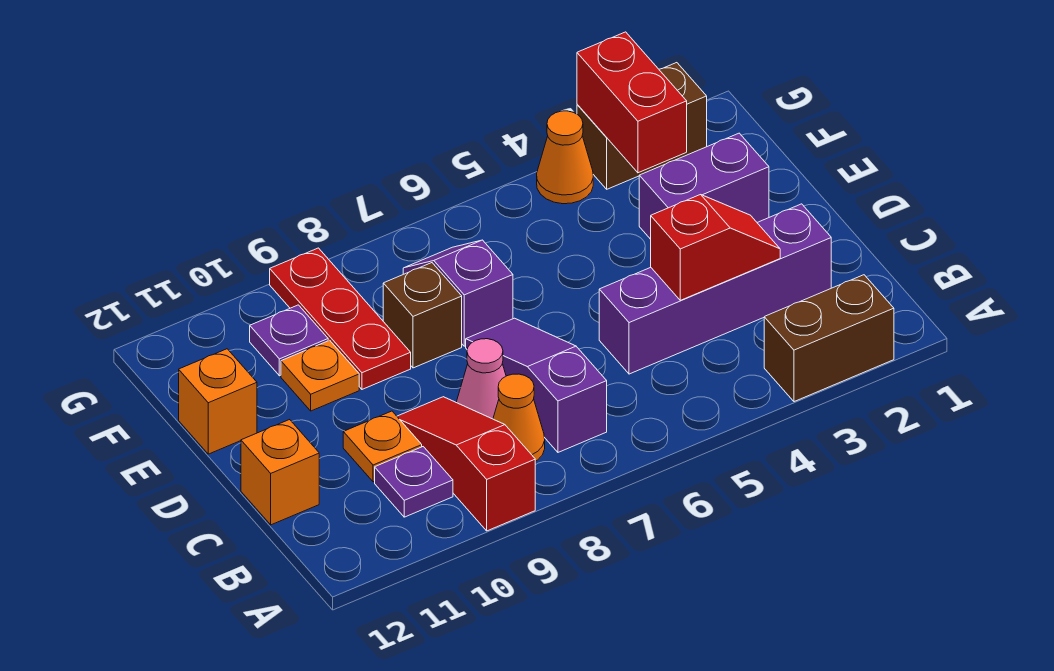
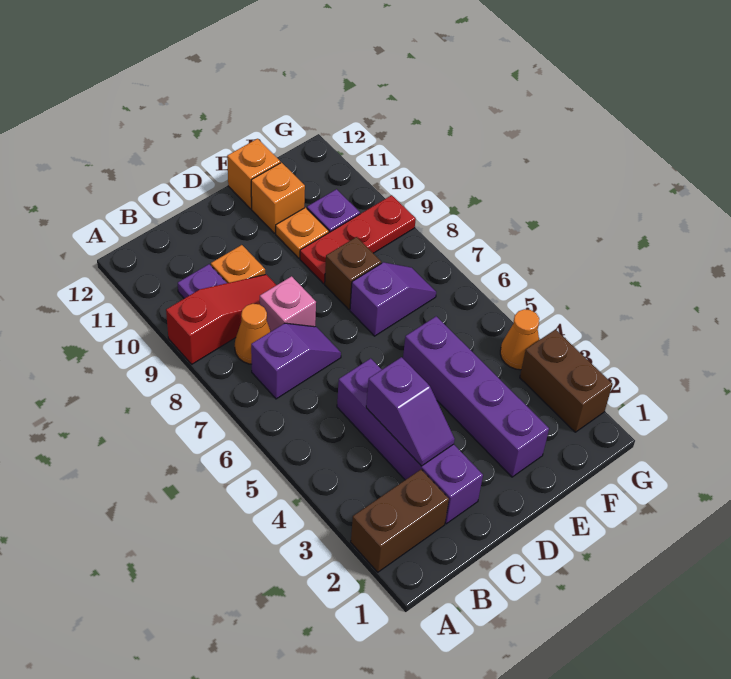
brown brick A2:A3 level 1 -> brown brick A2:B2 level 1
purple slope B7:D7 level 1 top B -> purple slope B7:C7 level 1 top B
red slope C3:C4 level 2 top 4 -> purple slope C3:C4 level 2 top 4
pink cone C8 level 1 -> pink brick C8 level 1
orange brick C12 level 1 -> orange brick E11 level 1
purple brick E2:E3 level 1 -> purple brick E2:E5 level 1
red brick F3:G3 level 2 -> none

